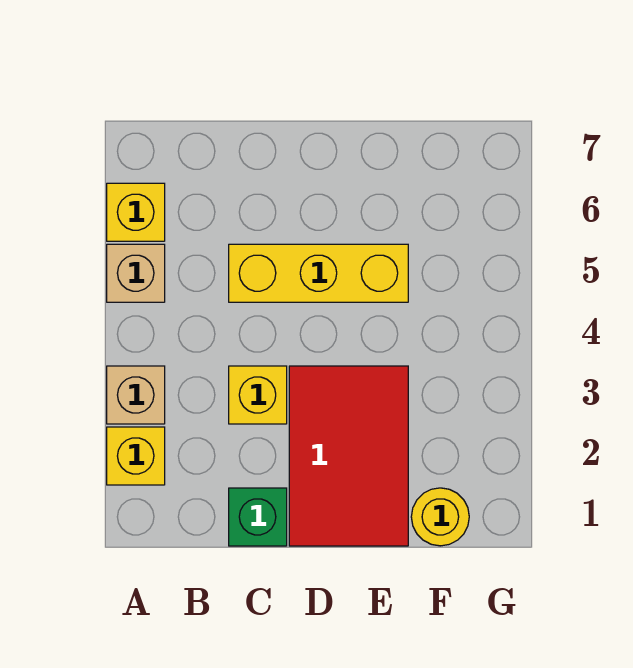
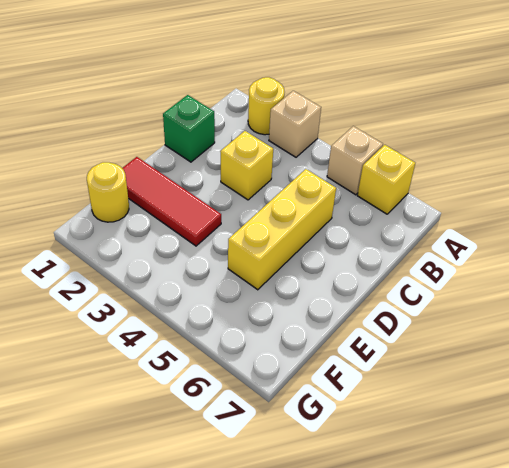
yellow brick A2 level 1 -> yellow round brick A2 level 1
red tile D1:E3 level 1 -> red tile E1:E3 level 1

